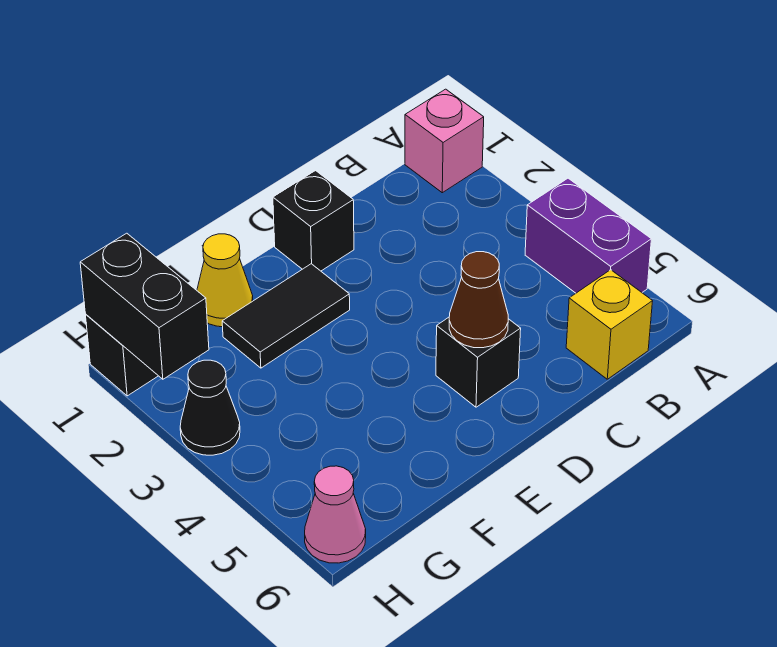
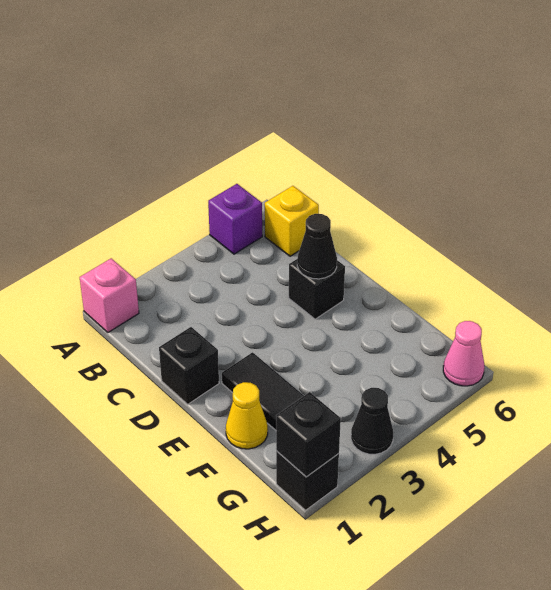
purple brick A4:A5 level 1 -> purple brick A5 level 1
brown cone D5 level 2 -> black cone D5 level 2
black brick H1:H2 level 2 -> black brick H1 level 2

